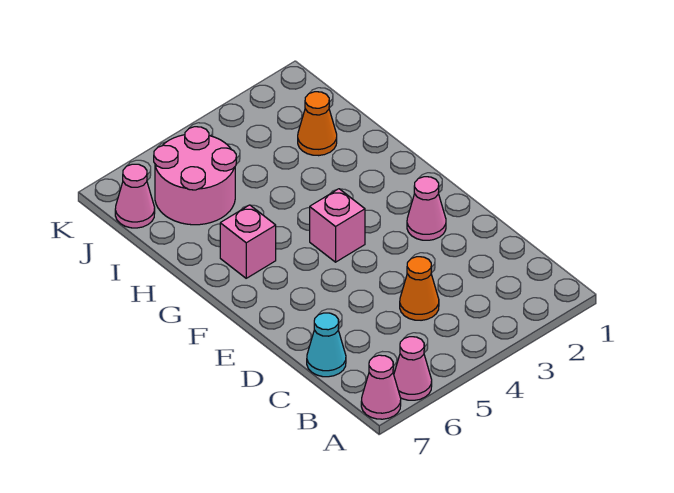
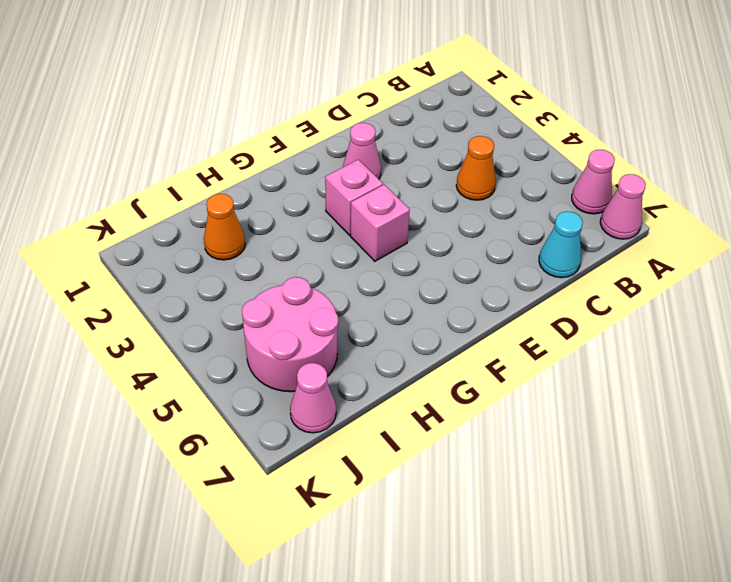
pink brick G6 level 1 -> pink brick F3 level 1

